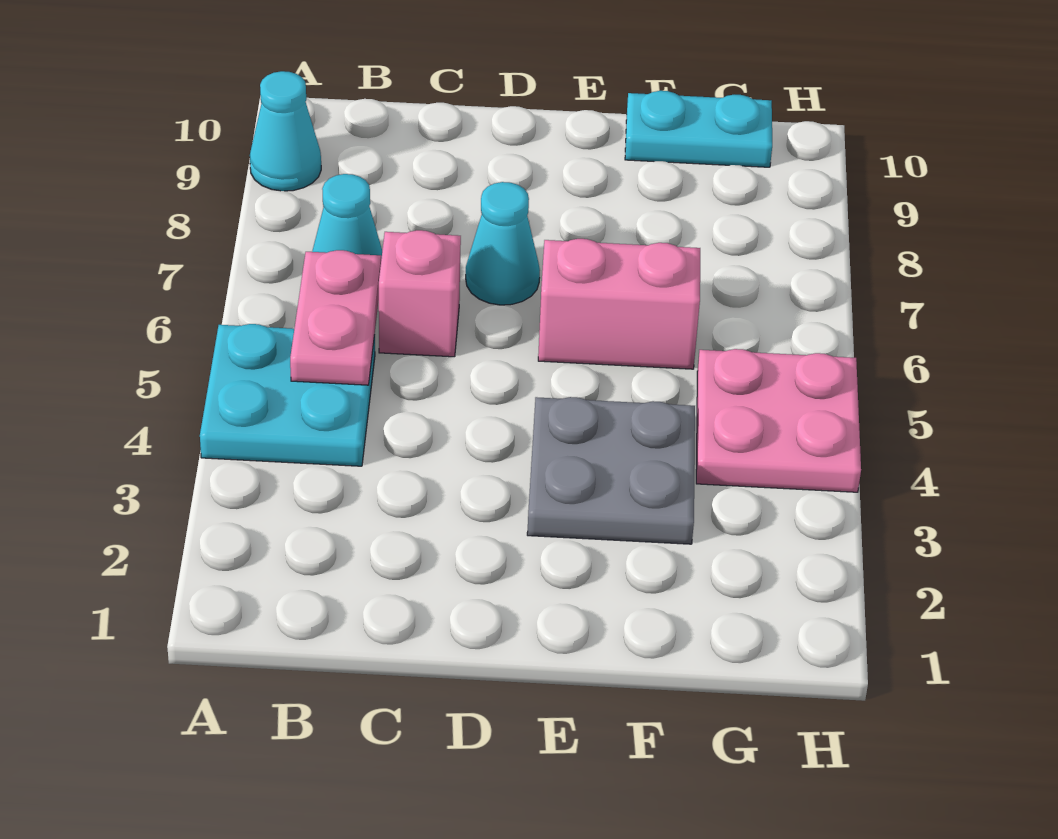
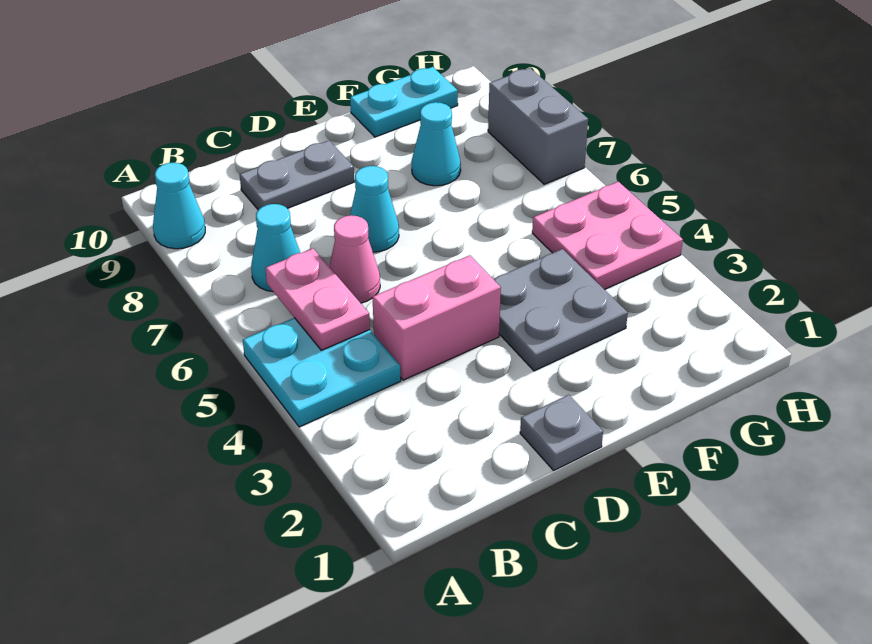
pink brick C6 level 1 -> pink cone C6 level 1
none -> grey plate C9:D9 level 1
none -> grey plate D1 level 1
pink brick E6:F6 level 1 -> pink brick C4:D4 level 1
none -> cyan cone F8 level 1
none -> grey brick H7:H8 level 1

